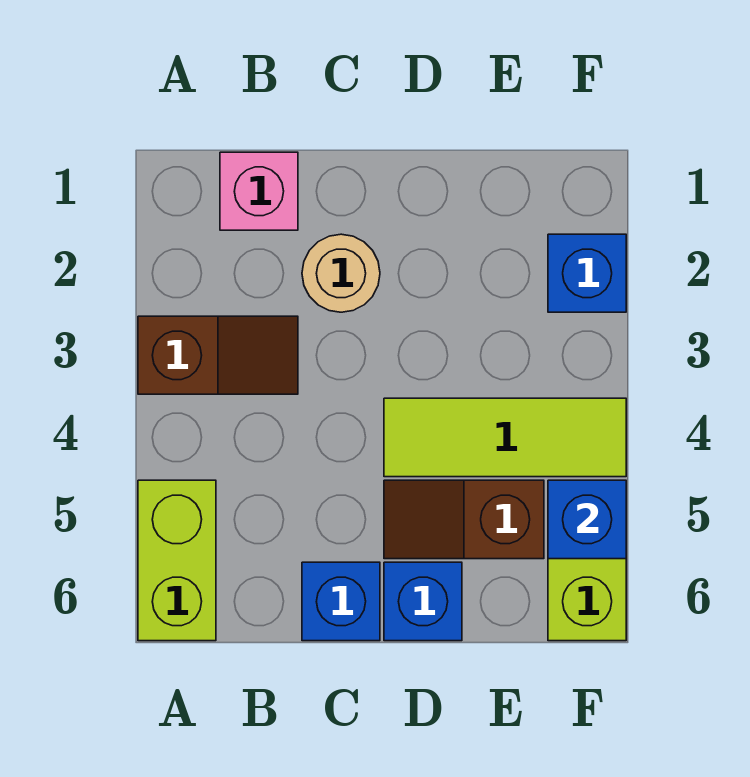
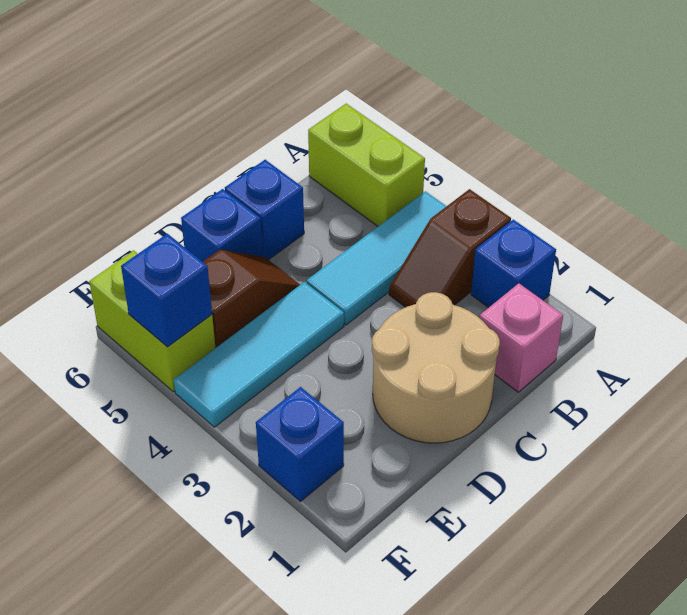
none -> blue brick A2 level 1
none -> cyan tile A4:C4 level 1
tan round brick C2 level 1 -> tan round brick C1:D2 level 1
lime tile D4:F4 level 1 -> cyan tile D4:F4 level 1

